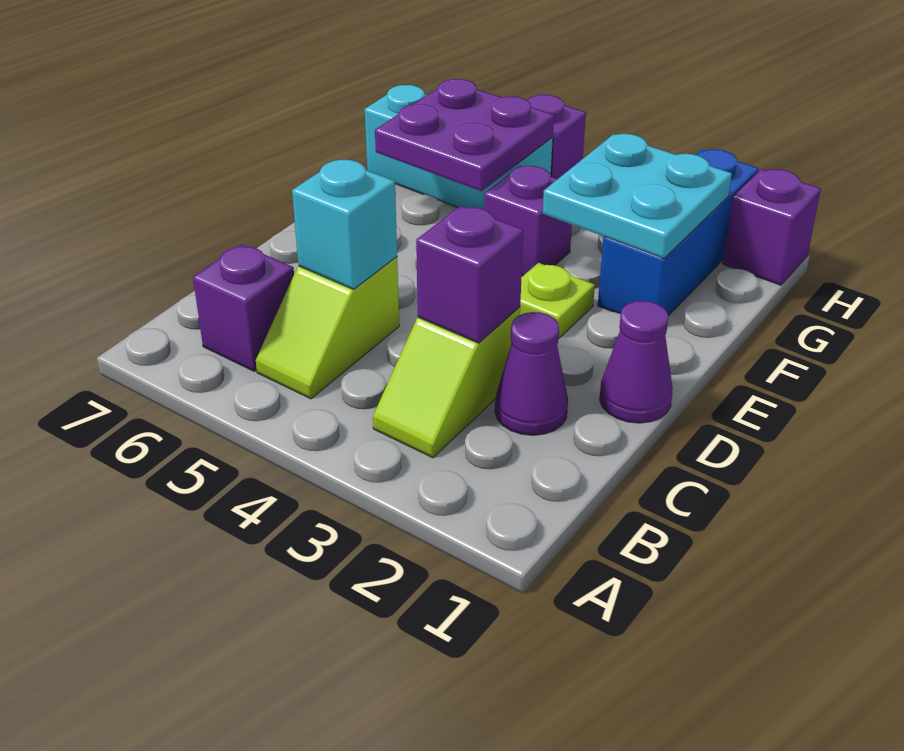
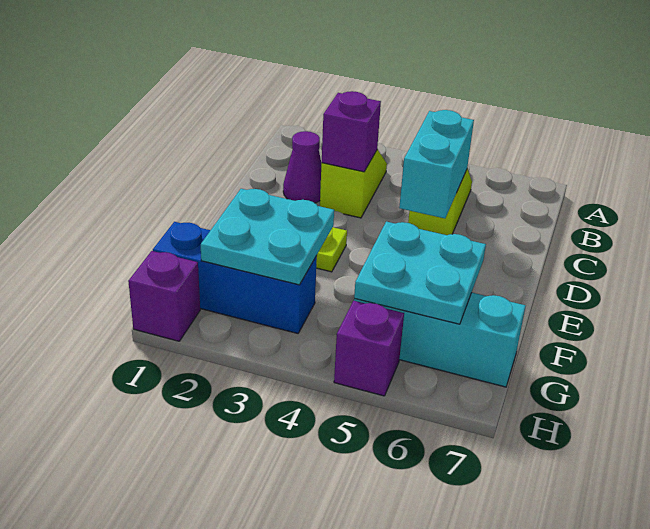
purple brick B6 level 1 -> none
cyan brick C5 level 2 -> cyan brick C5:D5 level 2
purple cone D1 level 1 -> none
blue brick F2:H2 level 1 -> blue brick G1:G3 level 1
purple brick F4 level 1 -> none
purple plate F5:G6 level 2 -> cyan plate F5:G6 level 2

